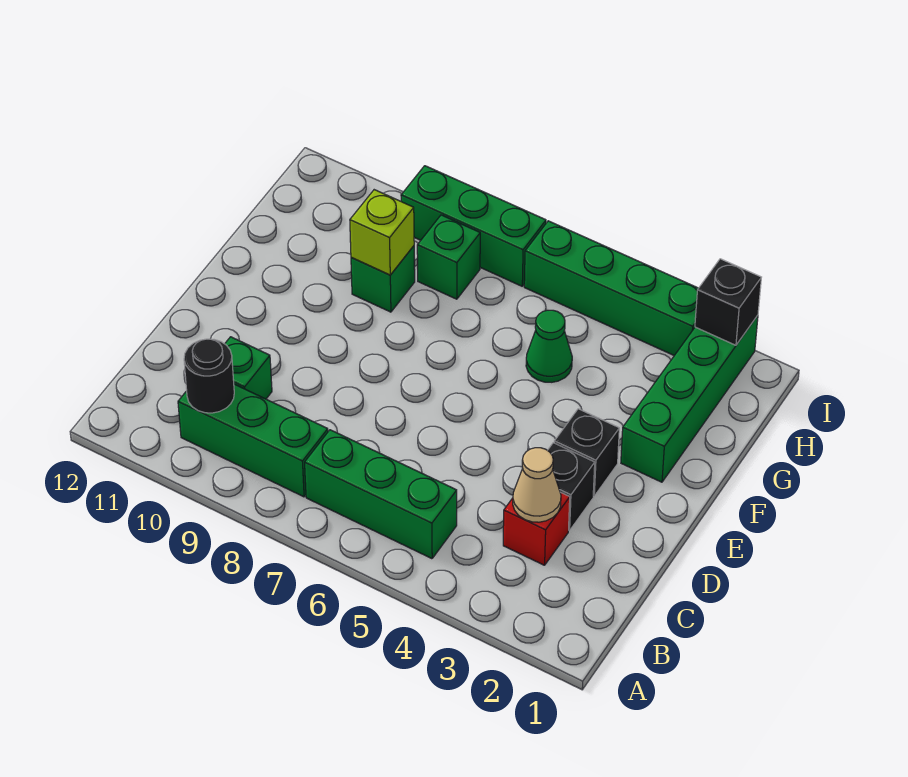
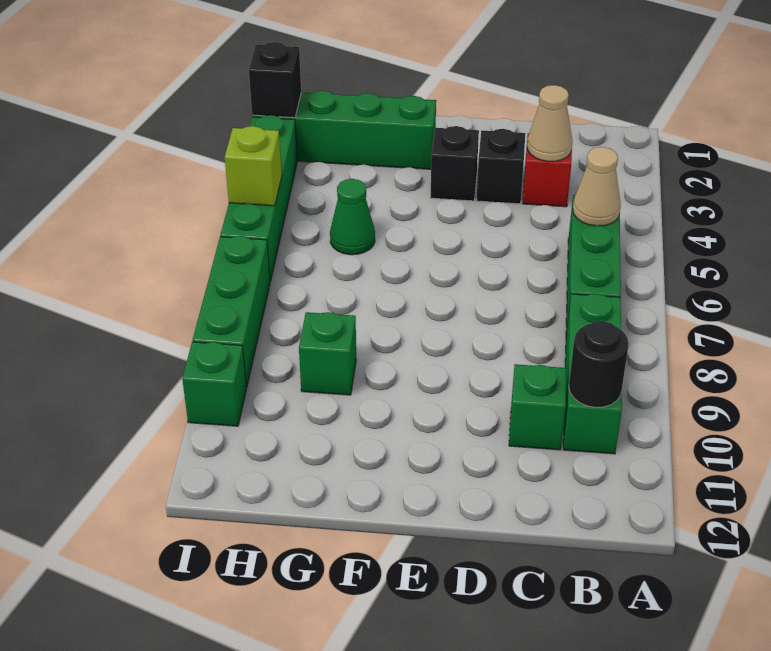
none -> tan cone B5 level 2
lime brick G9 level 2 -> lime brick I5 level 2
green brick H8 level 1 -> green brick I10 level 1

